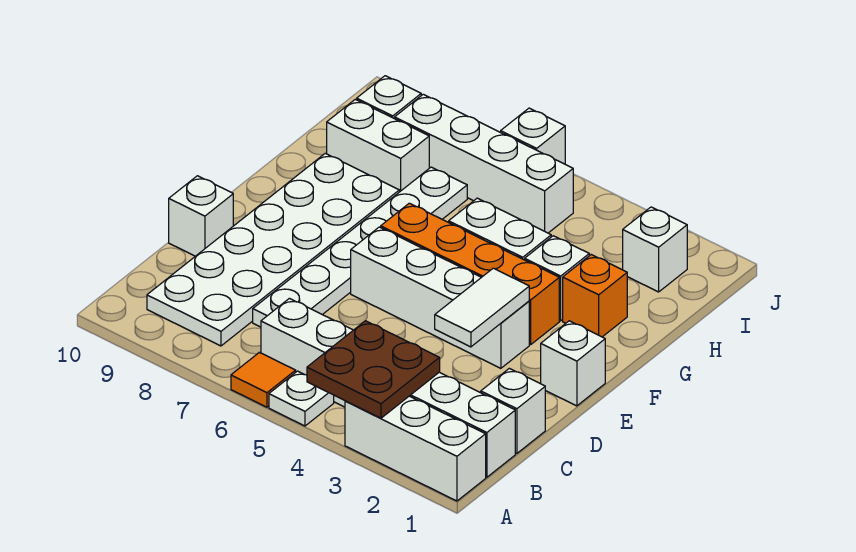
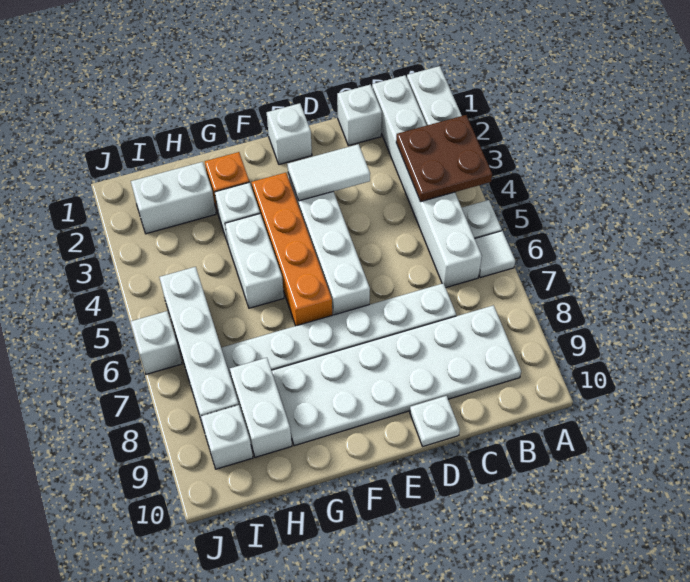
orange tile A6 level 1 -> white tile A6 level 1
white brick D10 level 1 -> white plate D10 level 1
white brick I2 level 1 -> white brick H2:I2 level 1

